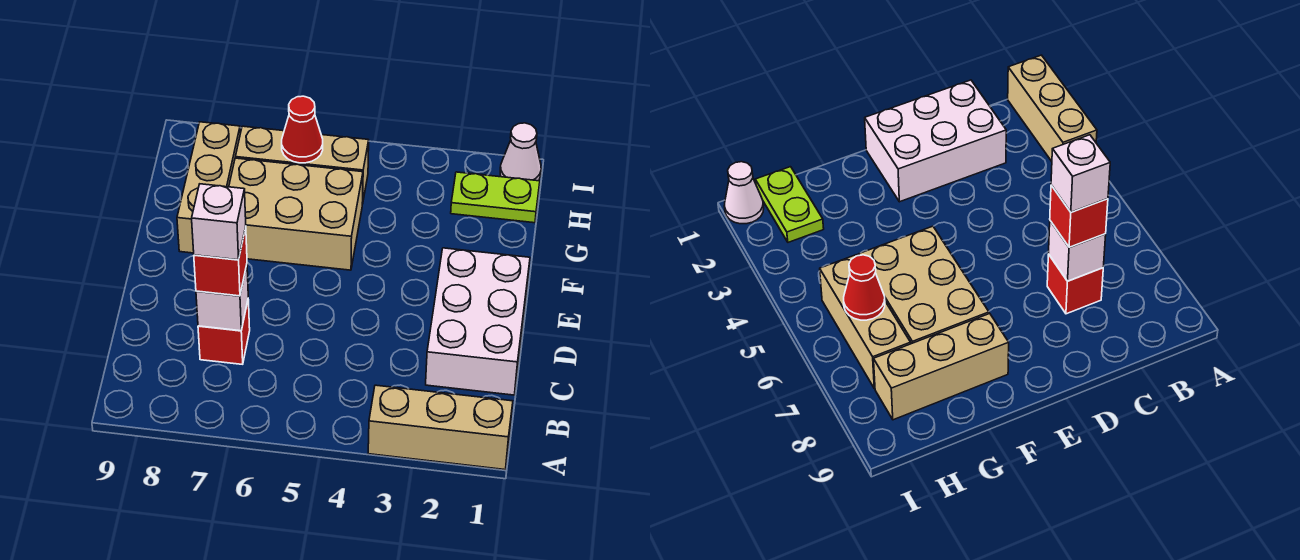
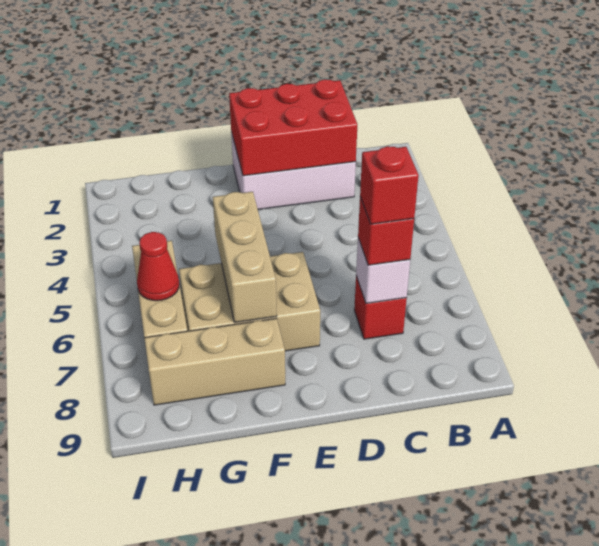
tan brick A1:A3 level 1 -> tan brick F5:F7 level 2
none -> red brick C1:E2 level 2
white brick C7 level 4 -> red brick C7 level 4
tan brick F5:G7 level 1 -> tan brick E6:G7 level 1
lime plate H1:H2 level 1 -> none
white cone I1 level 1 -> none

